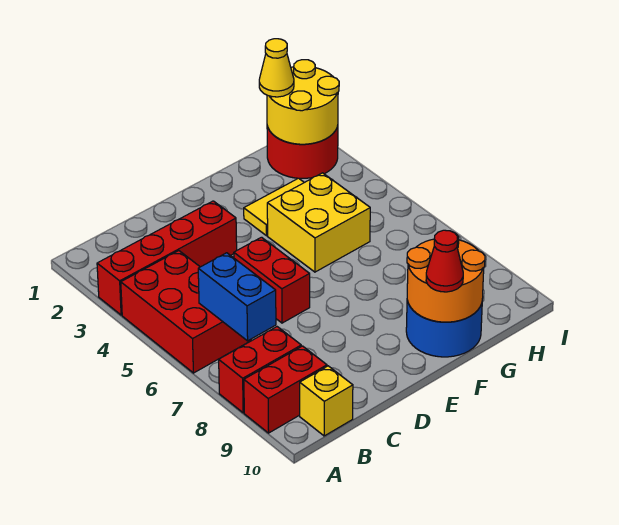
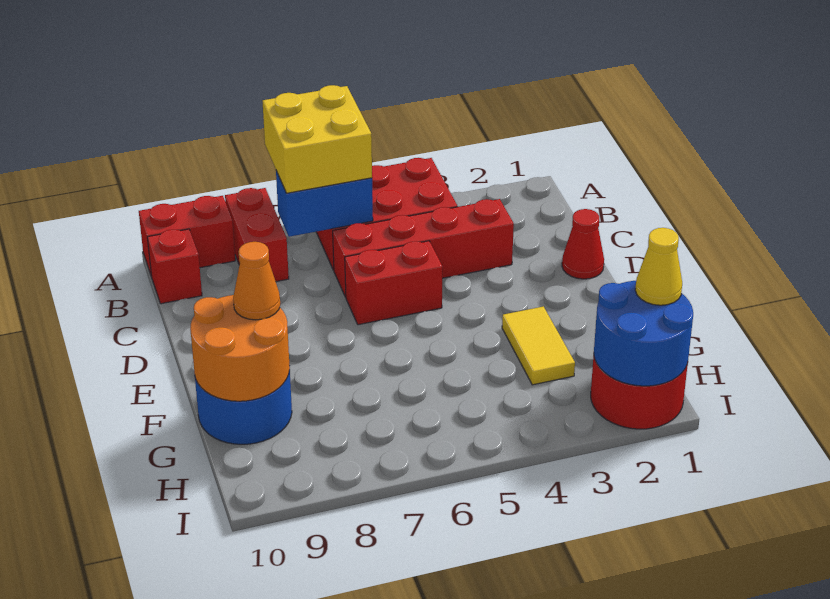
red brick A3:D3 level 1 -> red brick C3:C6 level 1
red brick A9:B9 level 1 -> red brick A9:A10 level 1
yellow brick B10 level 1 -> red brick B10 level 1
yellow brick F4:G5 level 1 -> yellow brick A6:B7 level 3
none -> orange cone F9 level 3
red cone F10 level 3 -> red cone D1 level 1
yellow round brick H1:I2 level 2 -> blue round brick H1:I2 level 2

